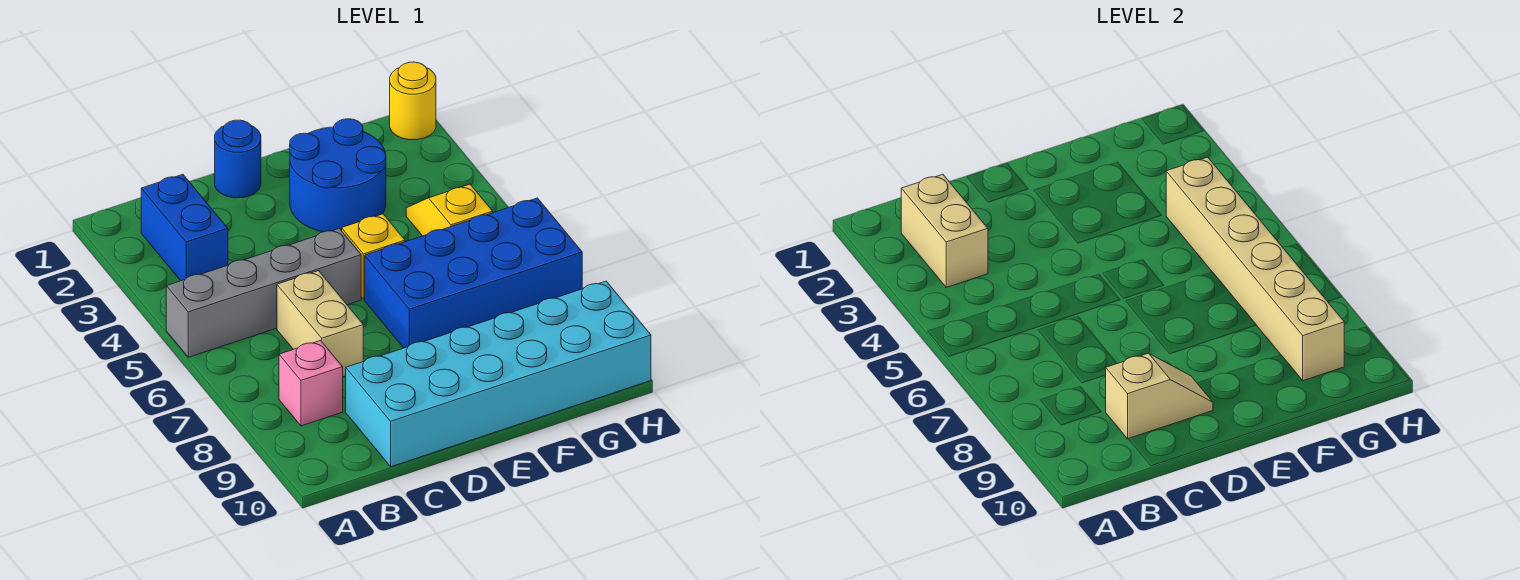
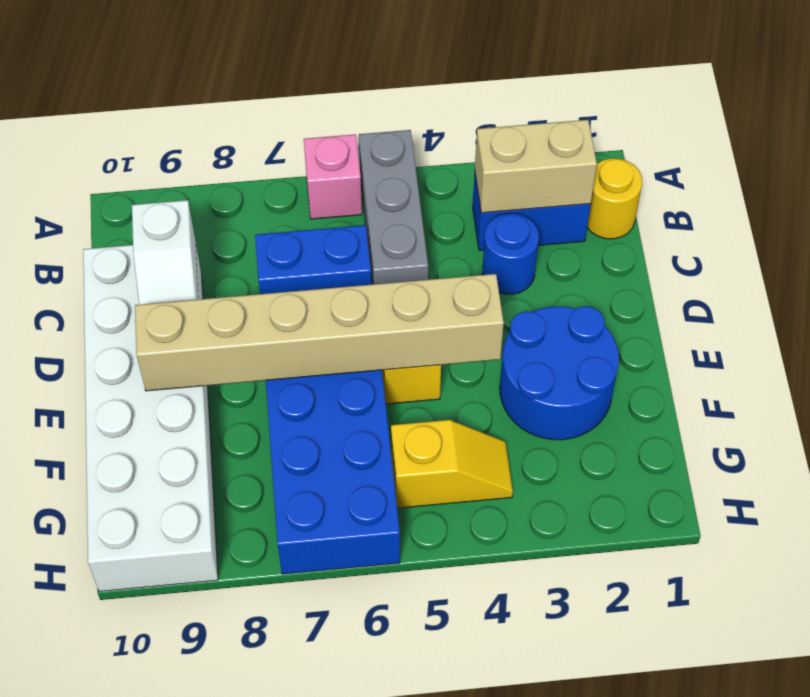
grey brick A5:D5 level 1 -> grey brick A5:C5 level 1
pink brick B8 level 1 -> pink brick A6 level 1
tan brick C6:C7 level 1 -> blue brick C6:C7 level 1
cyan brick C9:H10 level 1 -> white brick C9:H10 level 1
tan slope C9:D9 level 2 top C -> white slope C9:D9 level 2 top C
blue round brick D1 level 1 -> blue round brick C3 level 1
tan brick G4:G9 level 2 -> tan brick E4:E9 level 2
yellow round brick H1 level 1 -> yellow round brick B1 level 1

